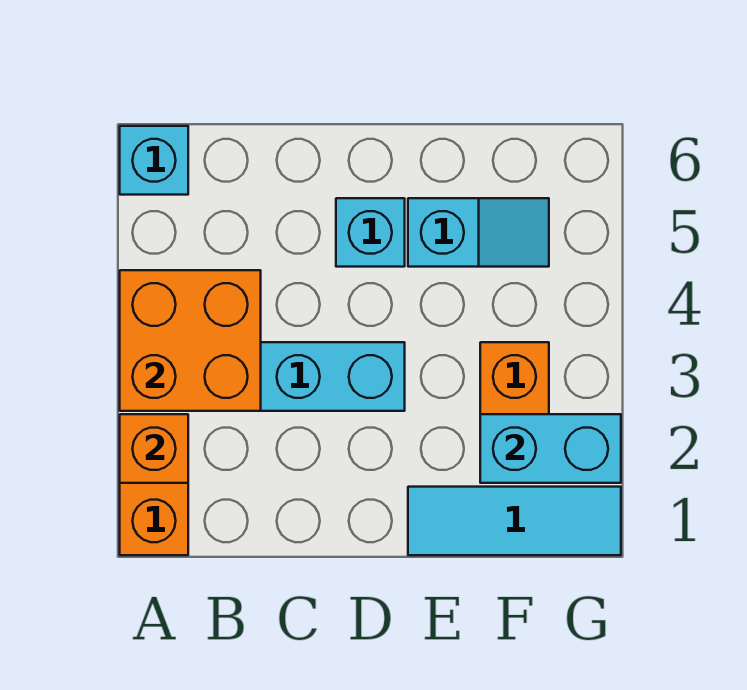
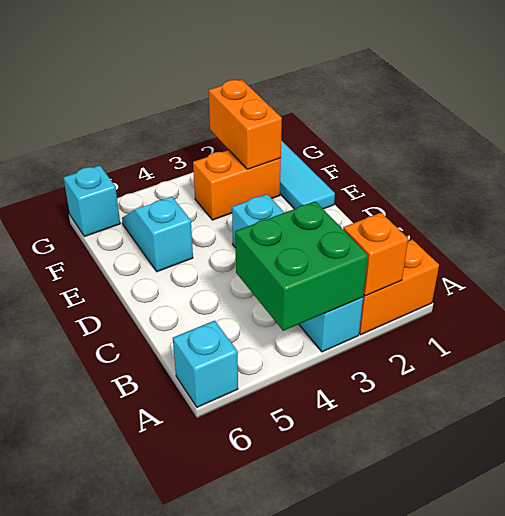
orange brick A3:B4 level 2 -> green brick A3:B4 level 2
cyan brick D5 level 1 -> cyan brick G6 level 1
cyan brick F2:G2 level 2 -> orange brick F2:G2 level 2

